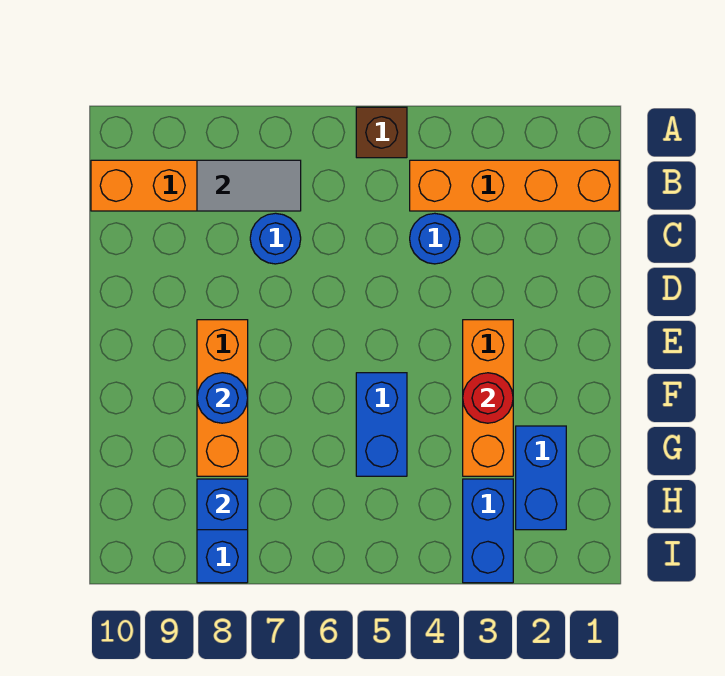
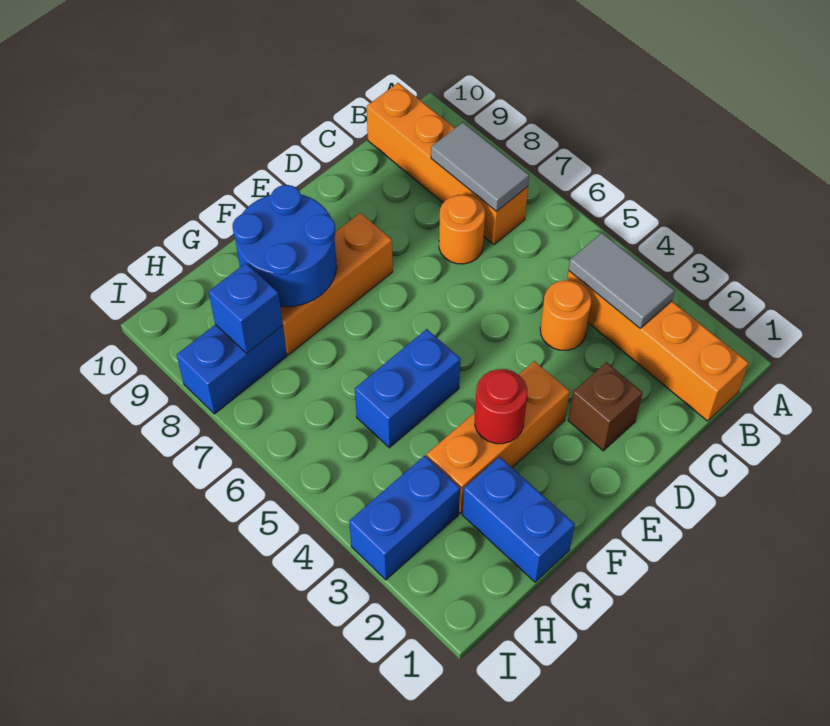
brown brick A5 level 1 -> brown brick D2 level 1
none -> grey tile B3:B4 level 2
blue round brick C4 level 1 -> orange round brick C4 level 1
blue round brick C7 level 1 -> orange round brick C7 level 1
blue round brick F8 level 2 -> blue round brick F8:G9 level 2
blue brick G2:H2 level 1 -> blue brick G1:G2 level 1

